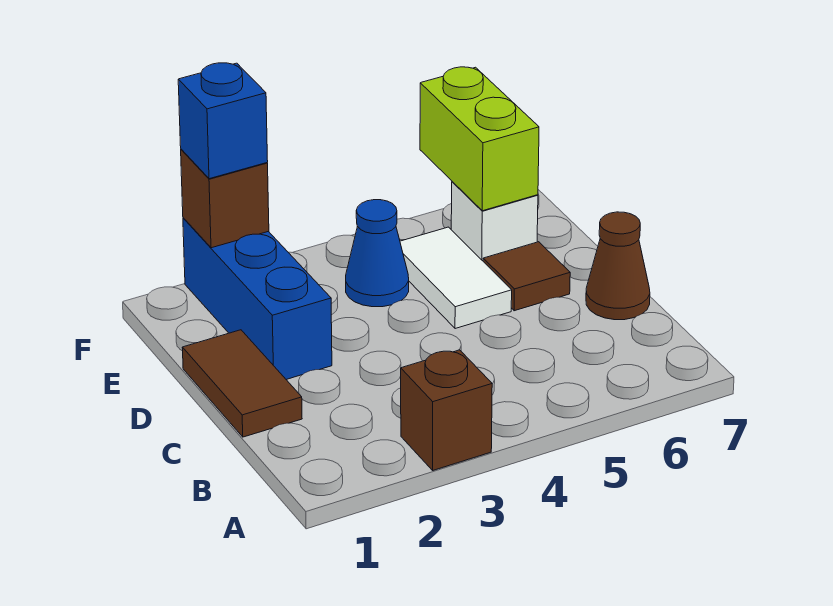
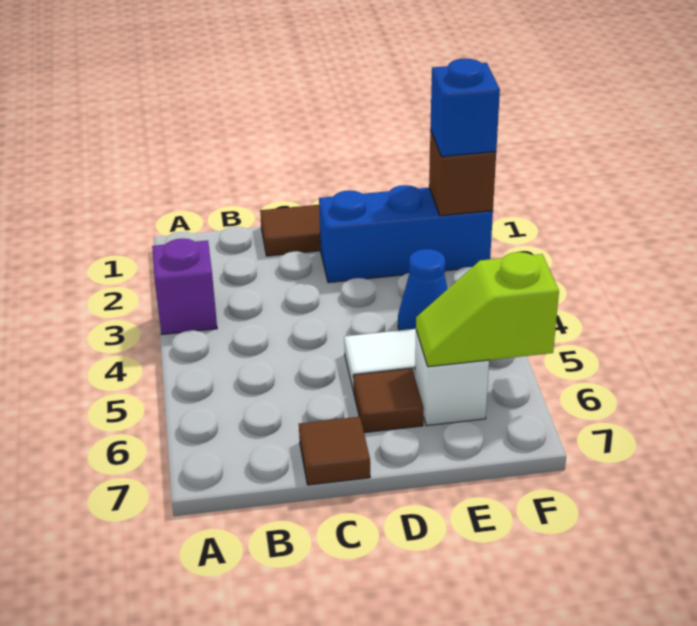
brown brick A3 level 1 -> purple brick A3 level 1
brown cone C7 level 1 -> brown tile C7 level 1
lime brick E6:F6 level 2 -> lime slope E6:F6 level 2 top F

